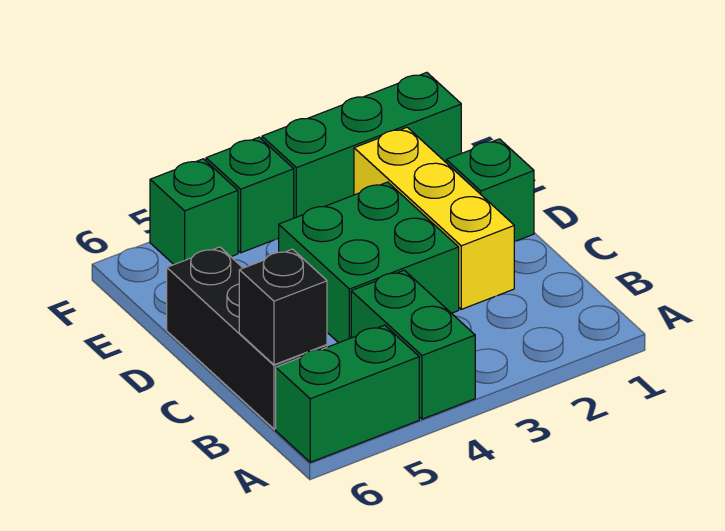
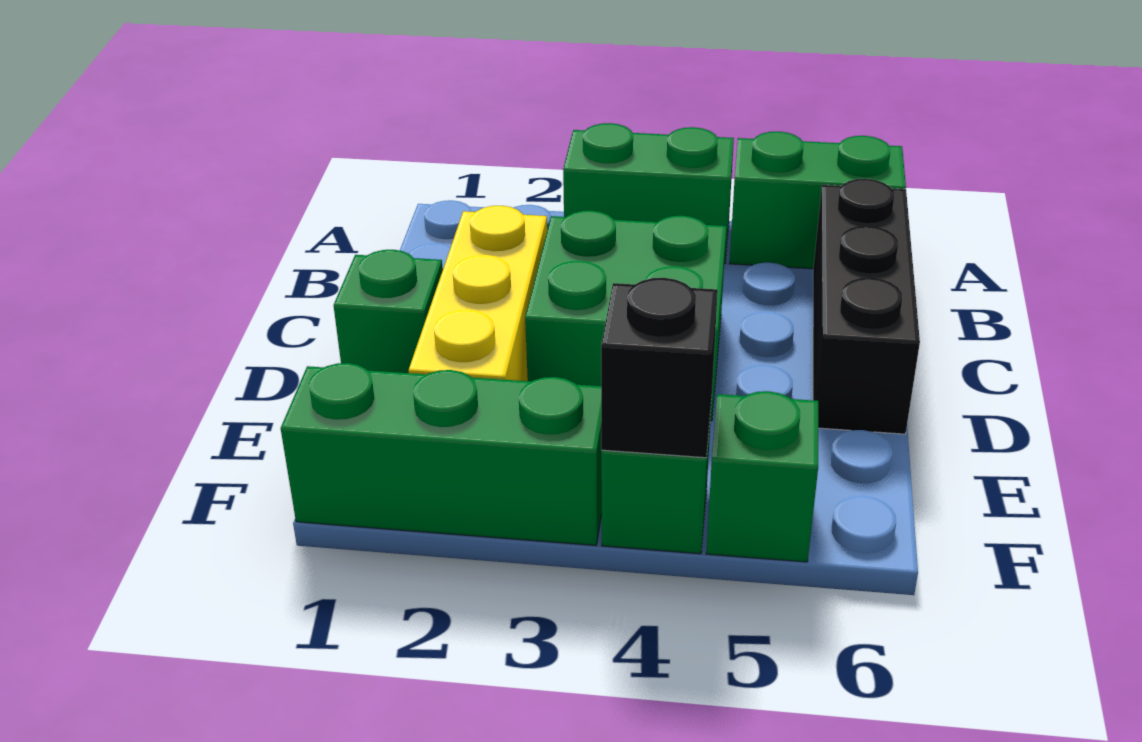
green brick A4:B4 level 1 -> green brick A3:A4 level 1
black brick B6 level 2 -> black brick F4 level 2

